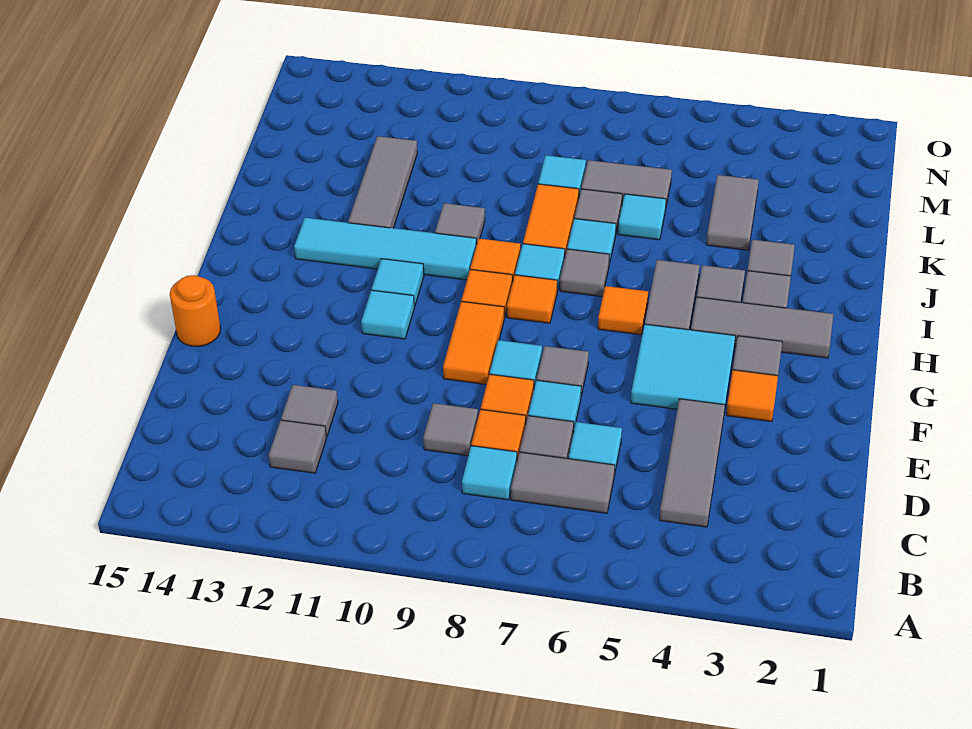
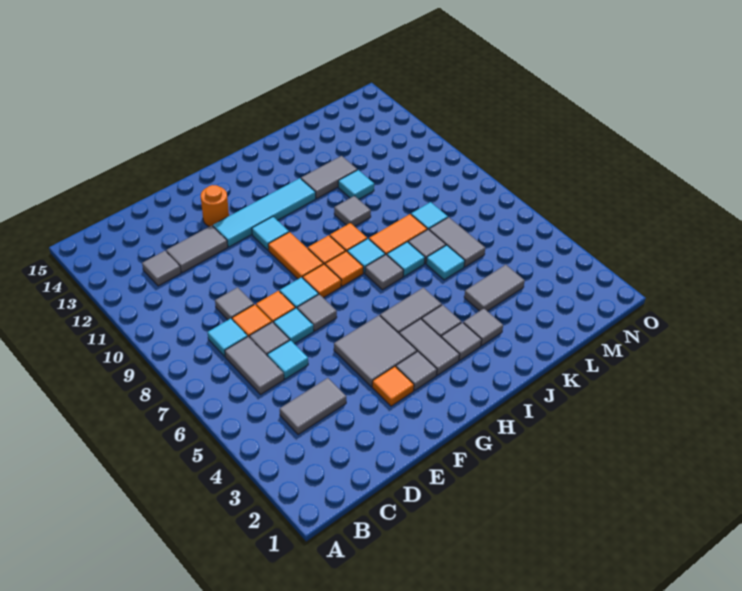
grey tile C4:E4 level 1 -> grey tile C4:D4 level 1
grey tile D12 level 1 -> grey tile D12:E12 level 1
cyan tile F4:G5 level 1 -> grey tile F4:G5 level 1
orange tile F9:G9 level 1 -> orange tile G9:G10 level 1
orange round brick F15 level 1 -> orange round brick F13 level 1
grey tile H2:H4 level 1 -> grey tile H3:H4 level 1
orange tile H6 level 1 -> orange tile G8 level 1
cyan tile H11 level 1 -> cyan tile K11 level 1
cyan tile I10:I13 level 1 -> cyan tile F12:I12 level 1
grey tile J12:L12 level 1 -> grey tile J12:K12 level 1

